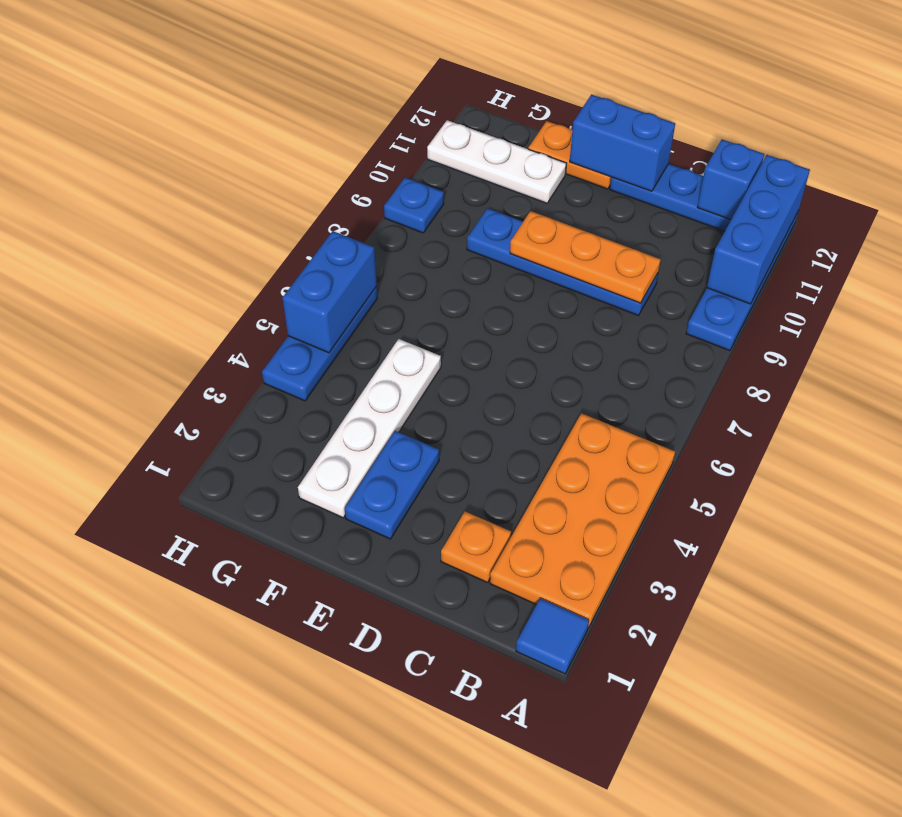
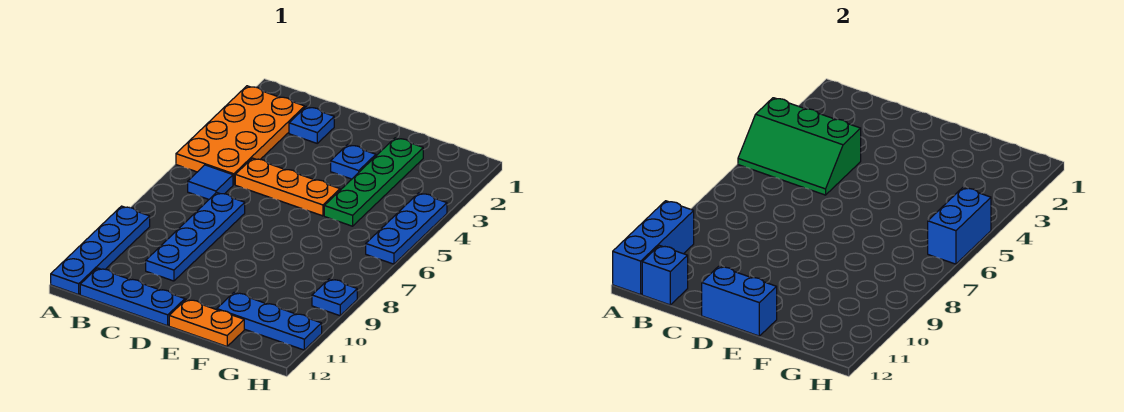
blue tile A1 level 1 -> blue tile B6 level 1
none -> green slope A4:C5 level 2 top 4
orange plate C2 level 1 -> blue plate C2 level 1
blue plate C9:F9 level 1 -> blue plate C7:C10 level 1
orange plate C9:E9 level 2 -> orange plate C5:E5 level 1
blue plate E2:E3 level 1 -> blue plate E3 level 1
white plate F2:F5 level 1 -> green plate F2:F5 level 1
white plate F11:H11 level 1 -> blue plate F11:H11 level 1

